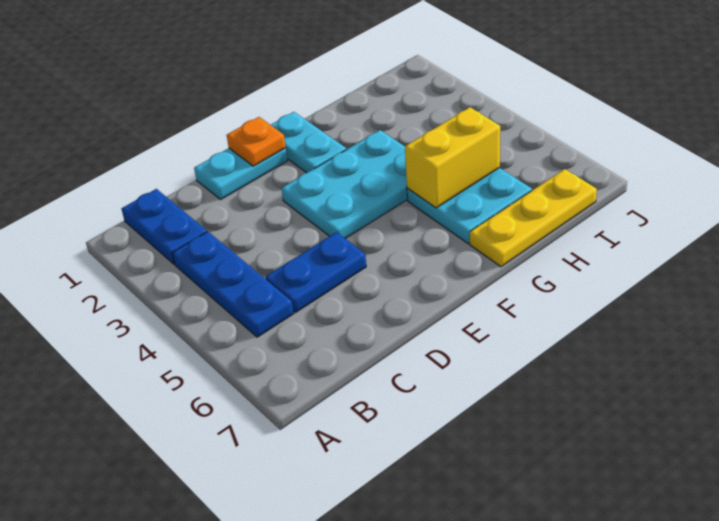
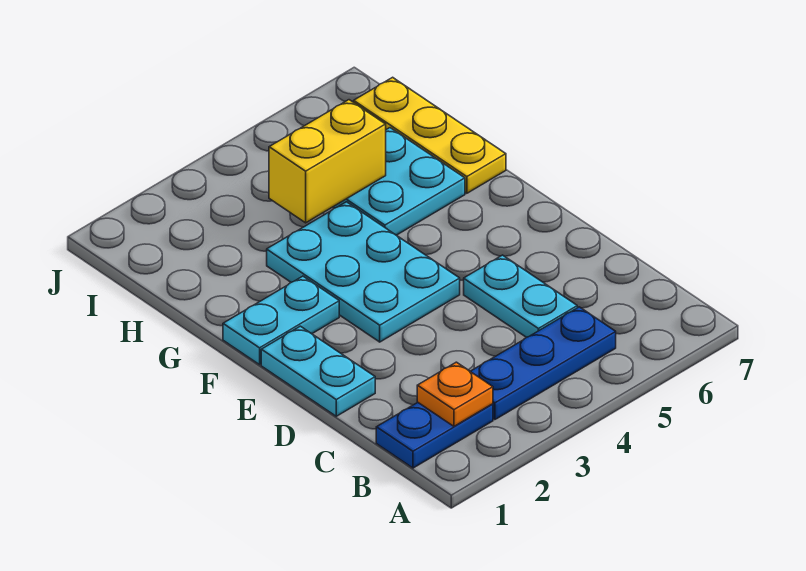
blue plate C5:D5 level 1 -> cyan plate C5:D5 level 1
orange plate E1 level 2 -> orange plate B2 level 2
yellow brick G5:H5 level 2 -> yellow brick H4:H5 level 2

